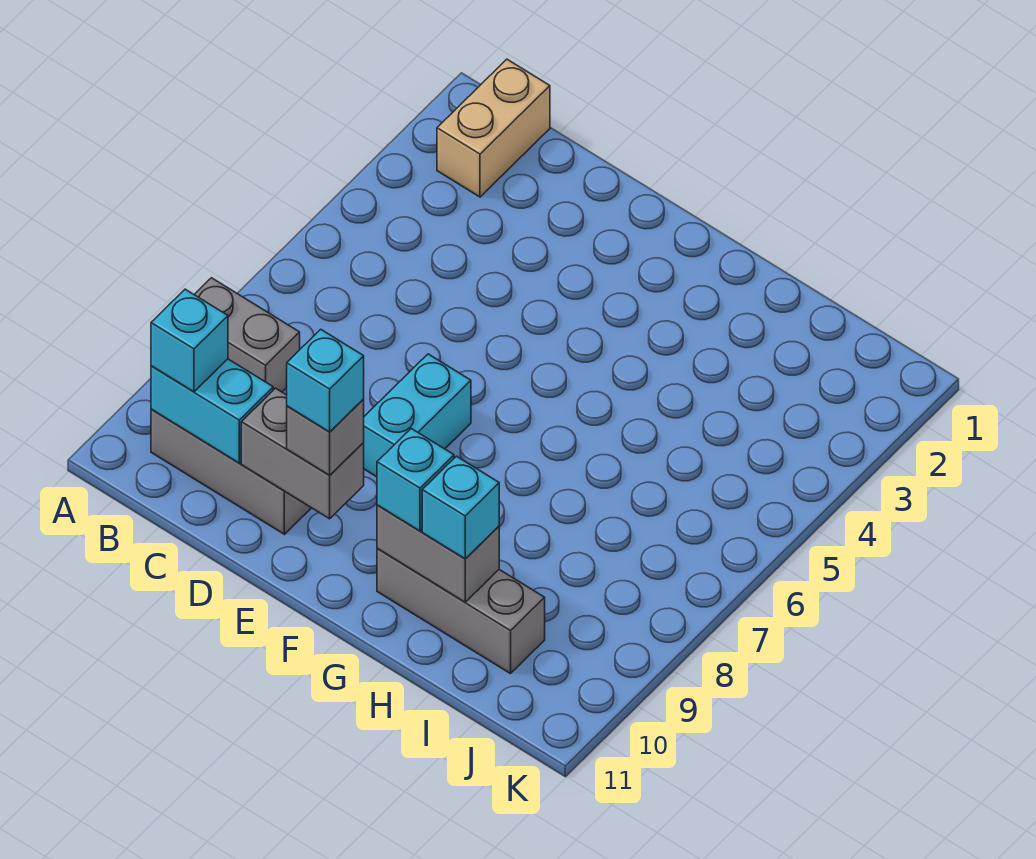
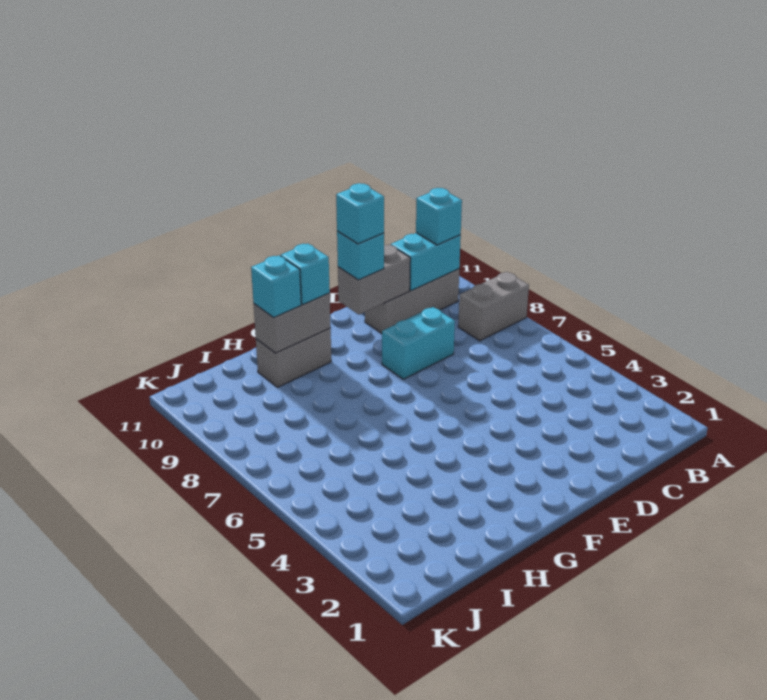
tan brick B1:B2 level 1 -> none
cyan brick E7:E8 level 1 -> cyan brick D8:E8 level 1
grey brick E10 level 3 -> cyan brick E10 level 3
grey brick G10:I10 level 1 -> grey brick G10:H10 level 1

